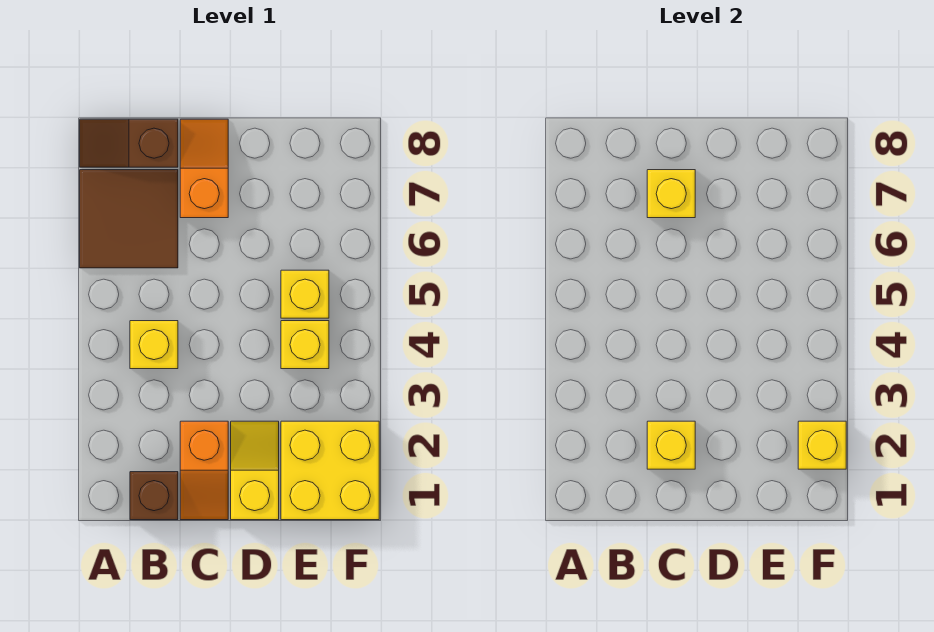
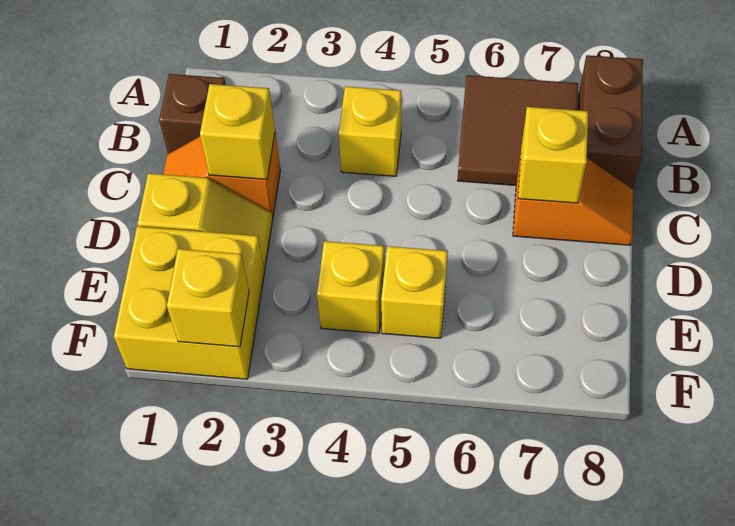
brown slope A8:B8 level 1 top B -> brown brick A8:B8 level 1

